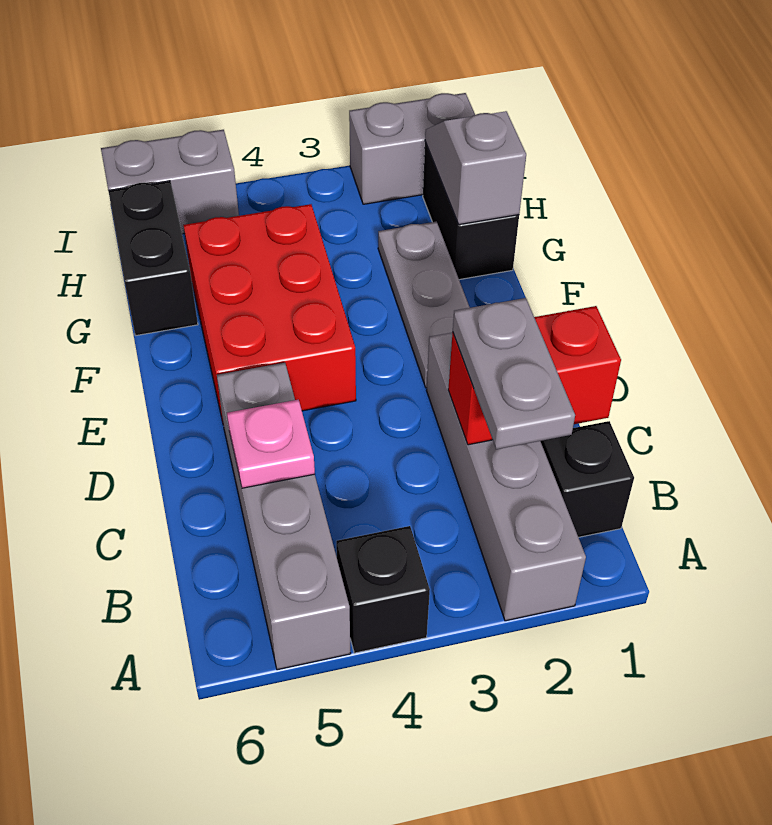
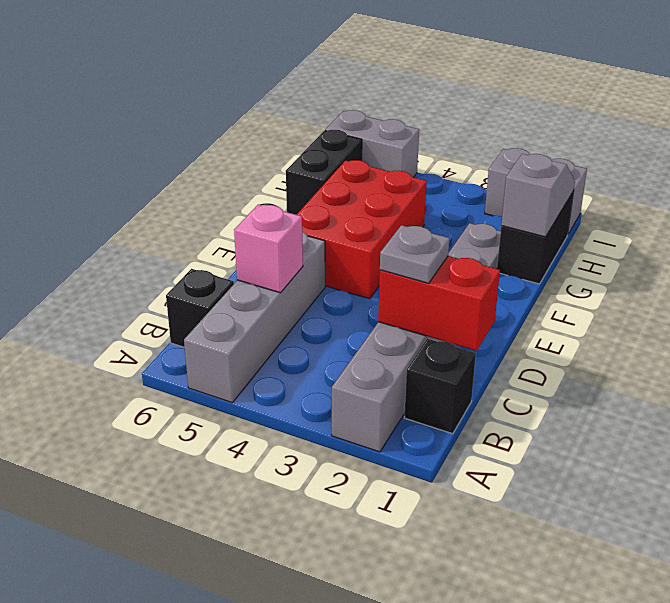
black brick A4 level 1 -> black brick B6 level 1
grey plate B2:C2 level 3 -> grey plate C2 level 3
pink plate C5 level 2 -> pink brick C5 level 2

